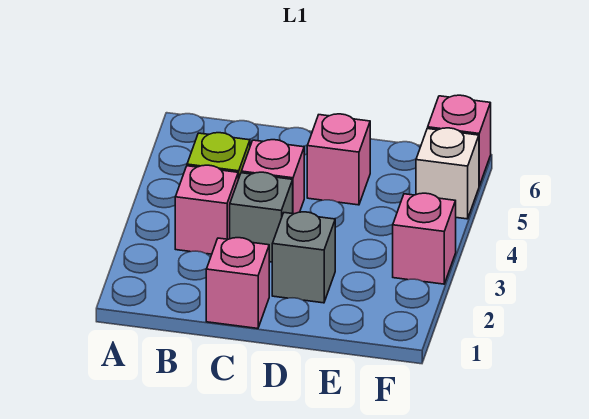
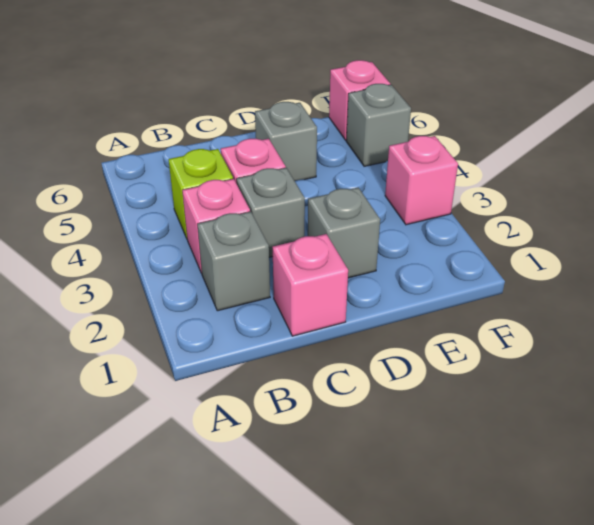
none -> grey brick B2 level 1
pink brick D5 level 1 -> grey brick D5 level 1
white brick F5 level 1 -> grey brick F5 level 1

